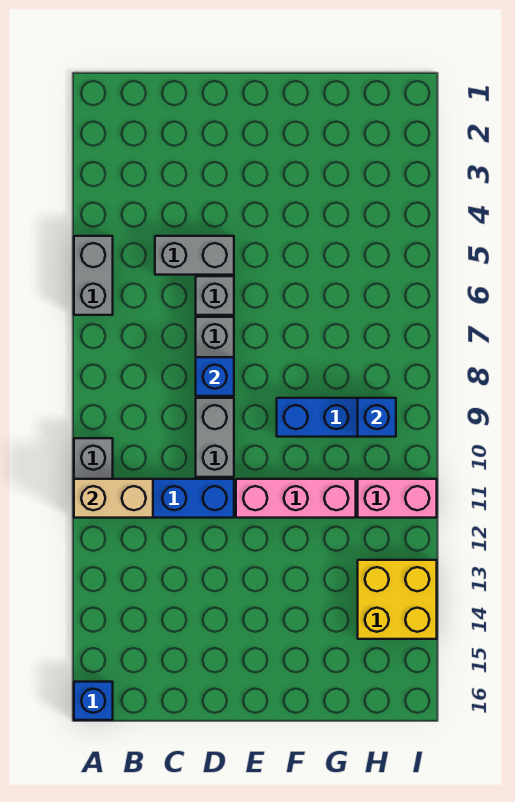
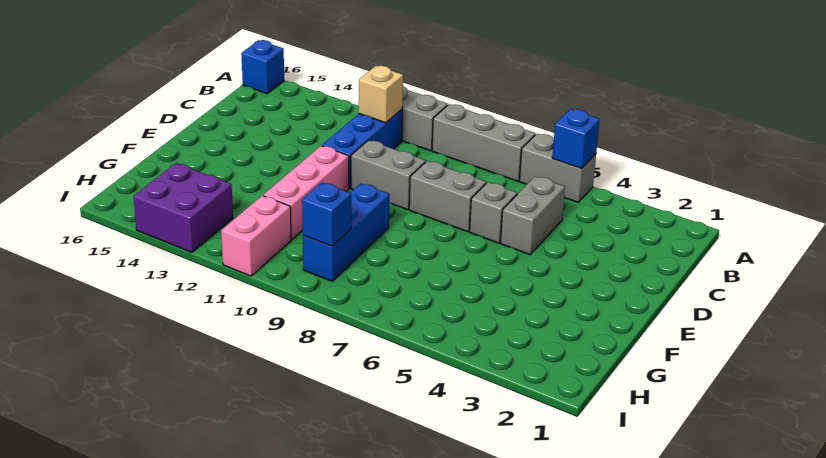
none -> grey brick A7:A9 level 1
tan brick A11:B11 level 2 -> tan brick B11 level 2
blue brick D8 level 2 -> blue brick A5 level 2
yellow brick H13:I14 level 1 -> purple brick H13:I14 level 1

